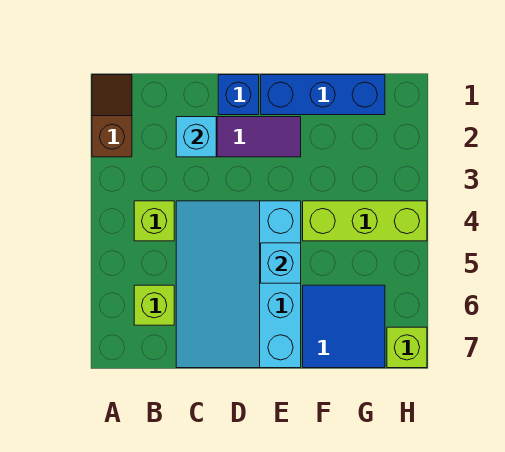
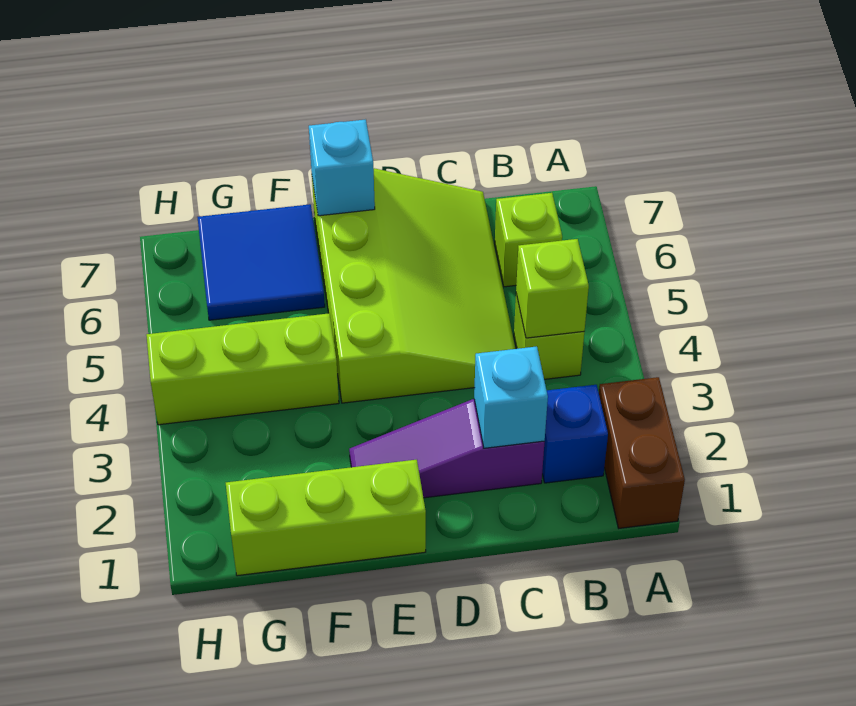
brown slope A1:A2 level 1 top 2 -> brown brick A1:A2 level 1
cyan slope C4:E7 level 1 top E -> lime slope C4:E7 level 1 top E
blue brick D1 level 1 -> blue brick B2 level 1
blue brick E1:G1 level 1 -> lime brick E1:G1 level 1
cyan brick E5 level 2 -> cyan brick E7 level 2
lime brick H7 level 1 -> lime brick B4 level 2

